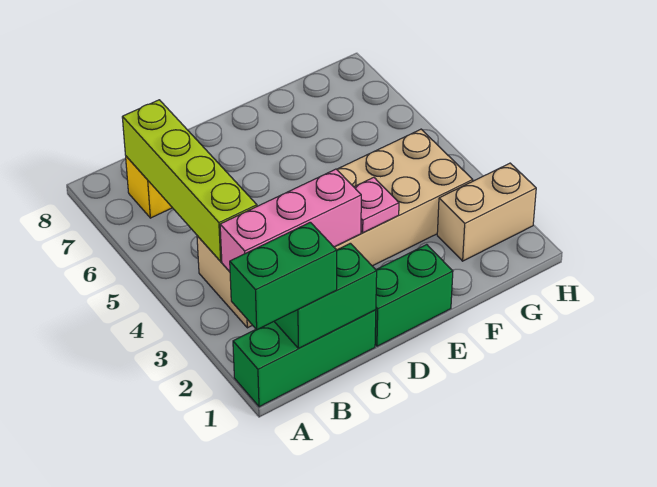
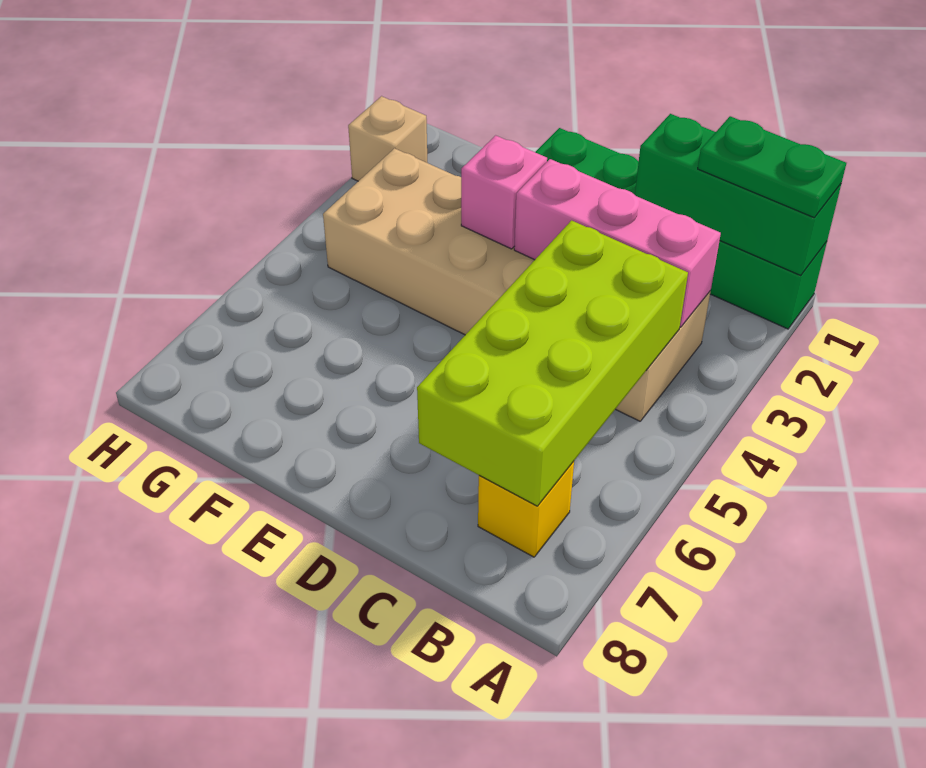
green brick A1:B1 level 3 -> green plate A1:B1 level 3
green brick B1:C1 level 2 -> green brick A1:C1 level 2
lime brick B4:B7 level 2 -> lime brick B4:C7 level 2
pink plate E3 level 2 -> pink brick E3 level 2
tan brick G2:H2 level 1 -> tan brick H2 level 1

